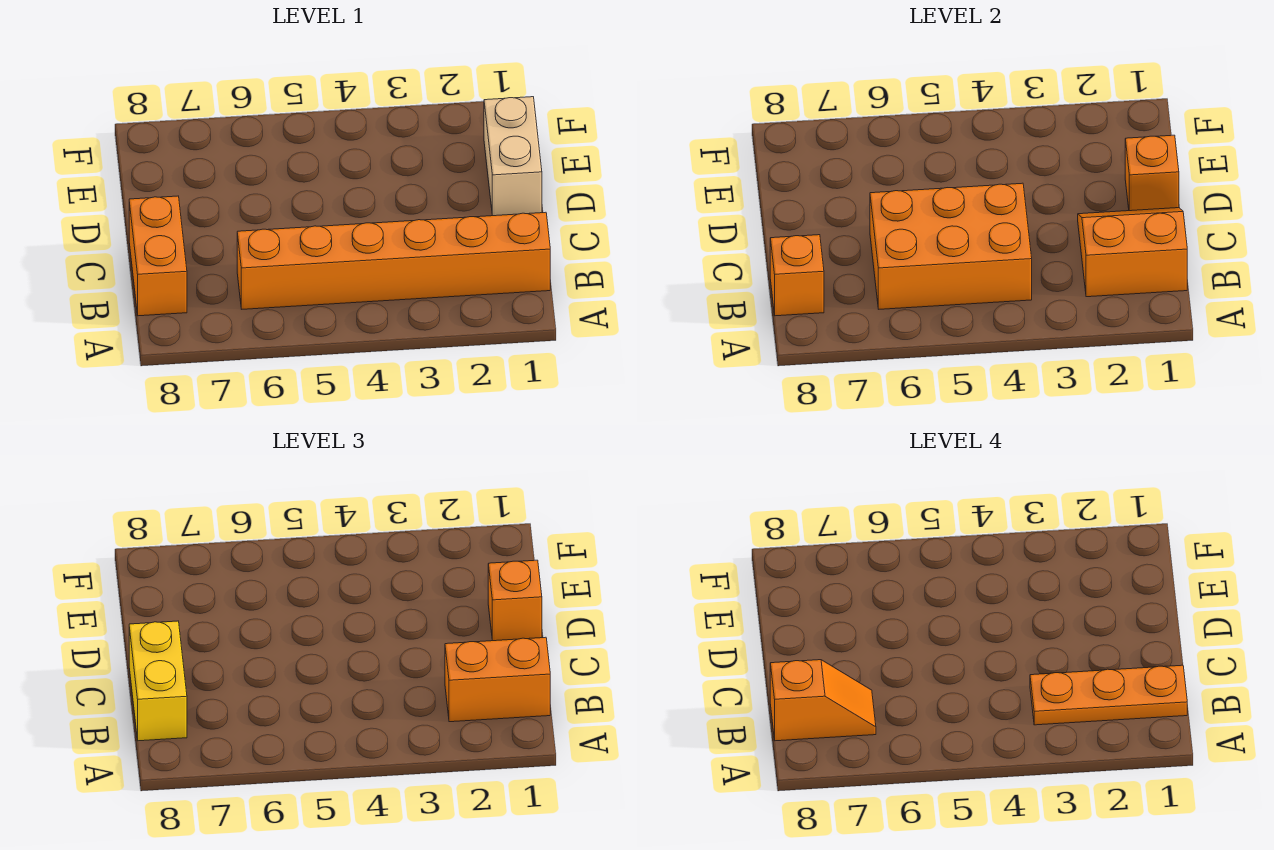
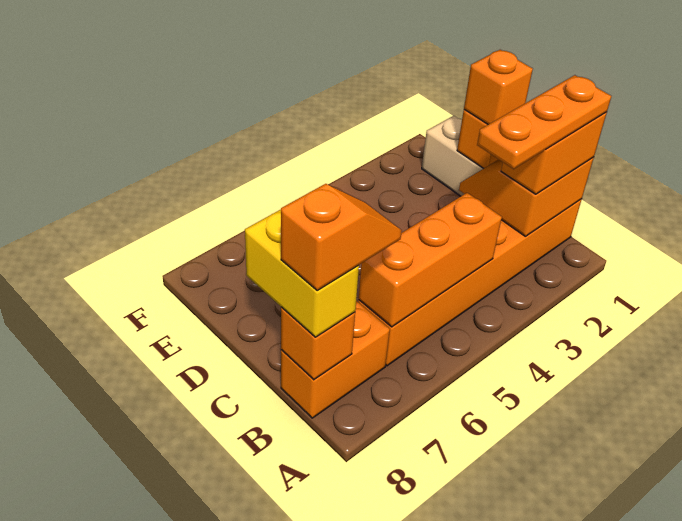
orange brick B4:C6 level 2 -> orange brick B4:B6 level 2
orange brick B8:C8 level 1 -> orange brick B7:B8 level 1

